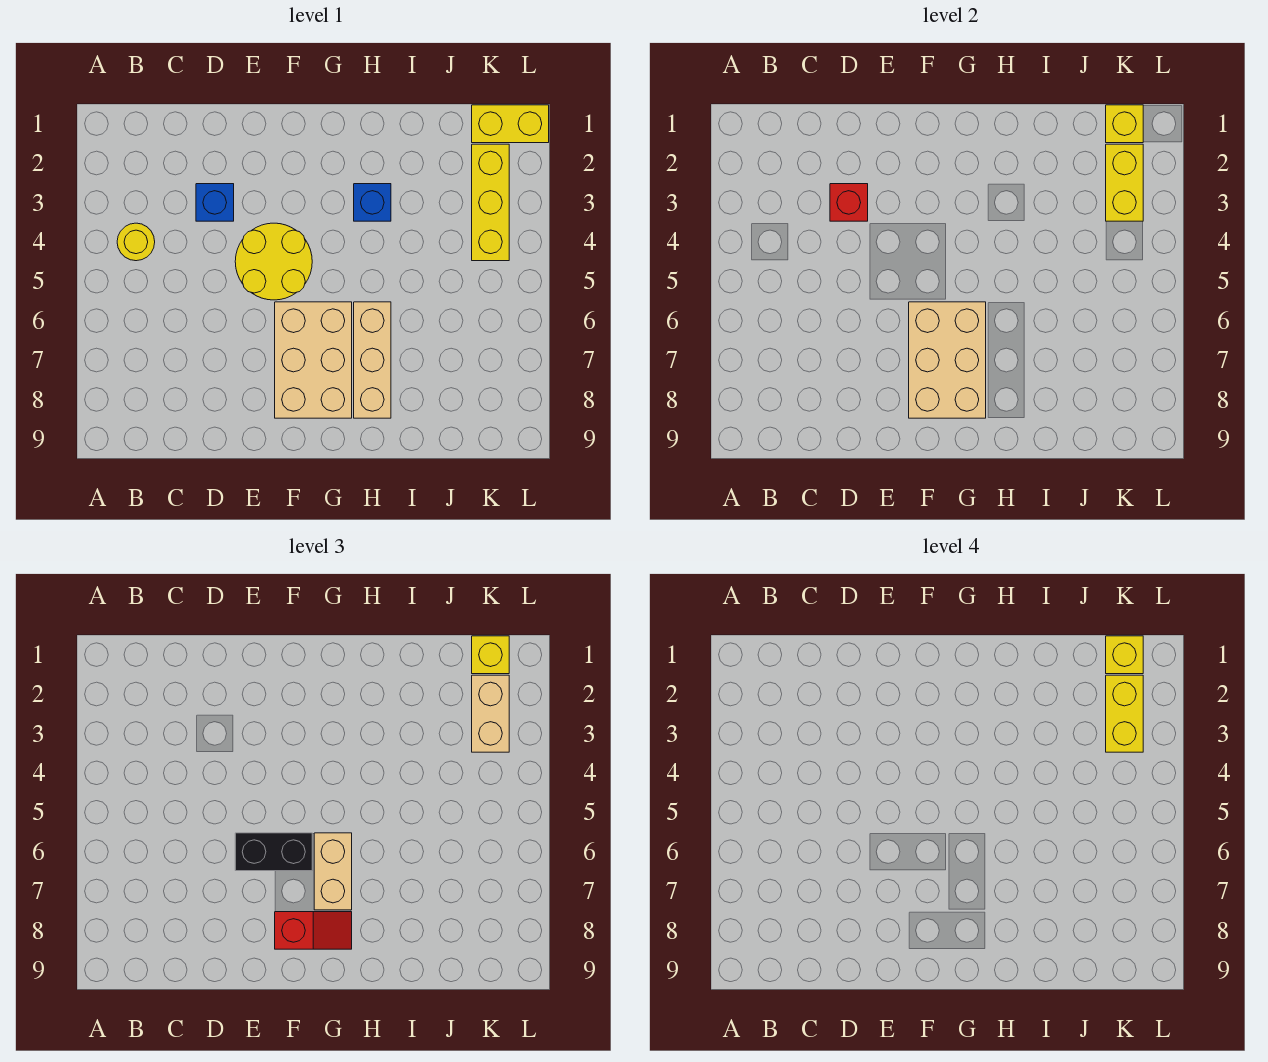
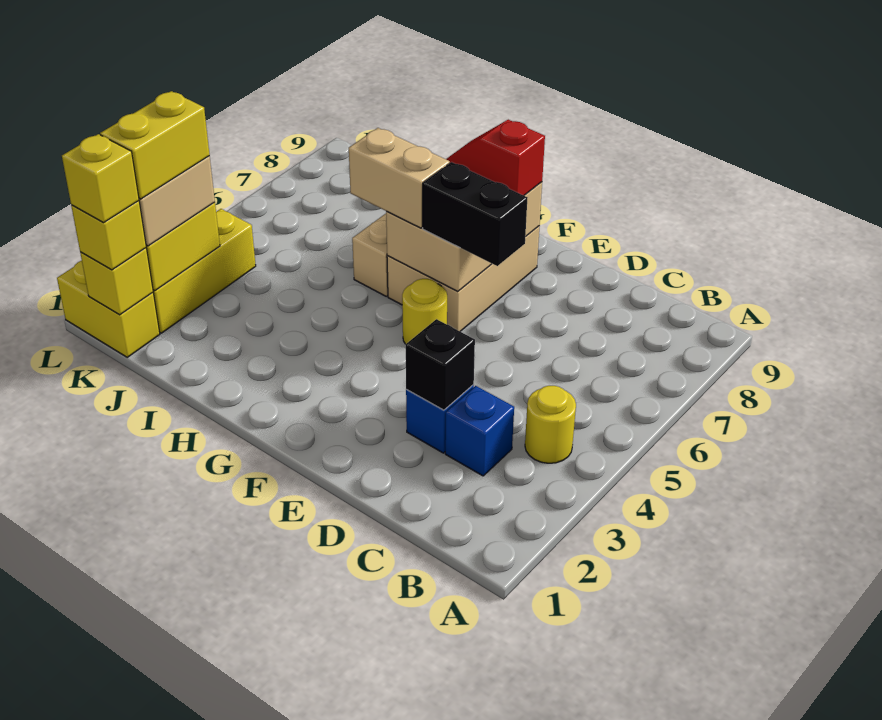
red brick D3 level 2 -> black brick D3 level 2
yellow round brick E4:F5 level 1 -> yellow round brick F5 level 1
tan brick G6:G7 level 3 -> tan brick G6:H6 level 3
blue brick H3 level 1 -> blue brick C3 level 1

